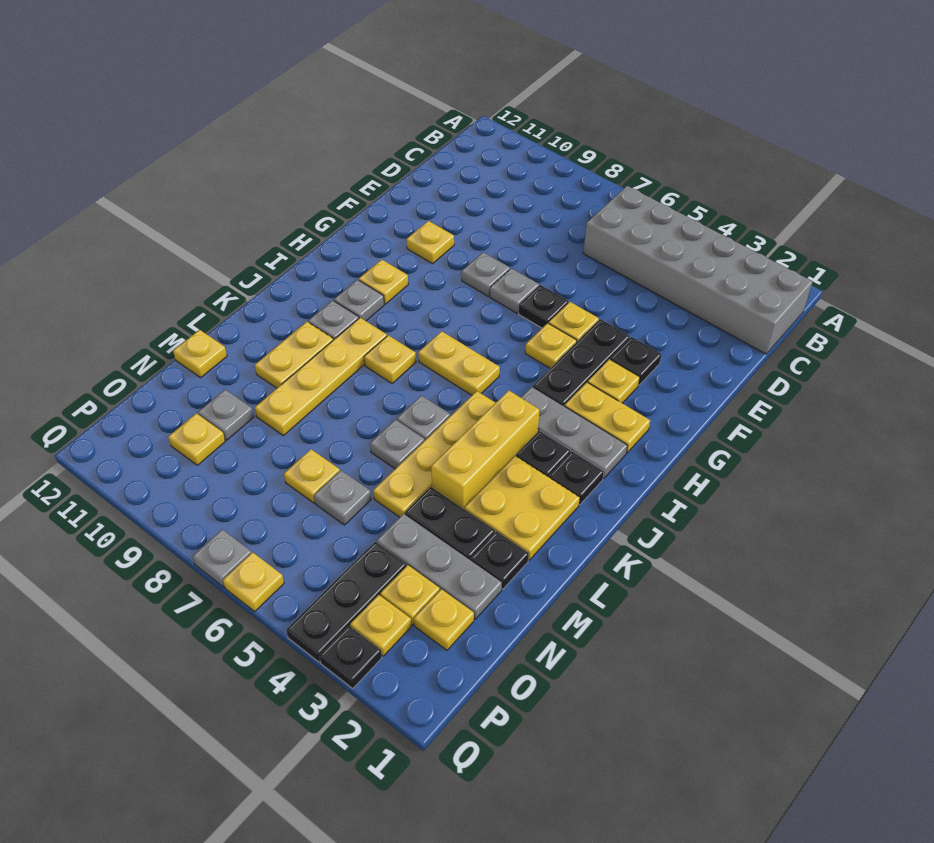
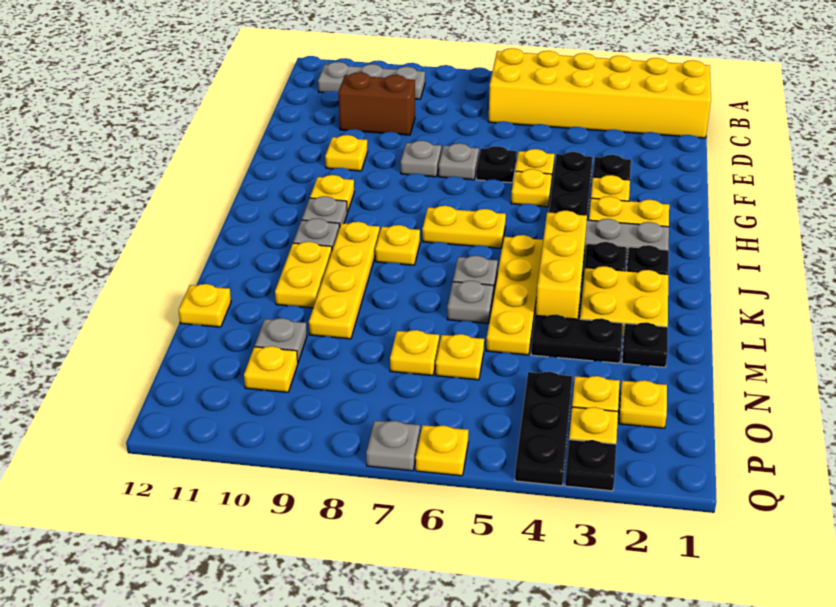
grey brick B1:C6 level 1 -> yellow brick B1:C6 level 1
none -> brown brick D9:D10 level 1
grey plate N2:N4 level 1 -> grey plate B9:B11 level 1
grey plate N6 level 1 -> yellow plate N6 level 1

